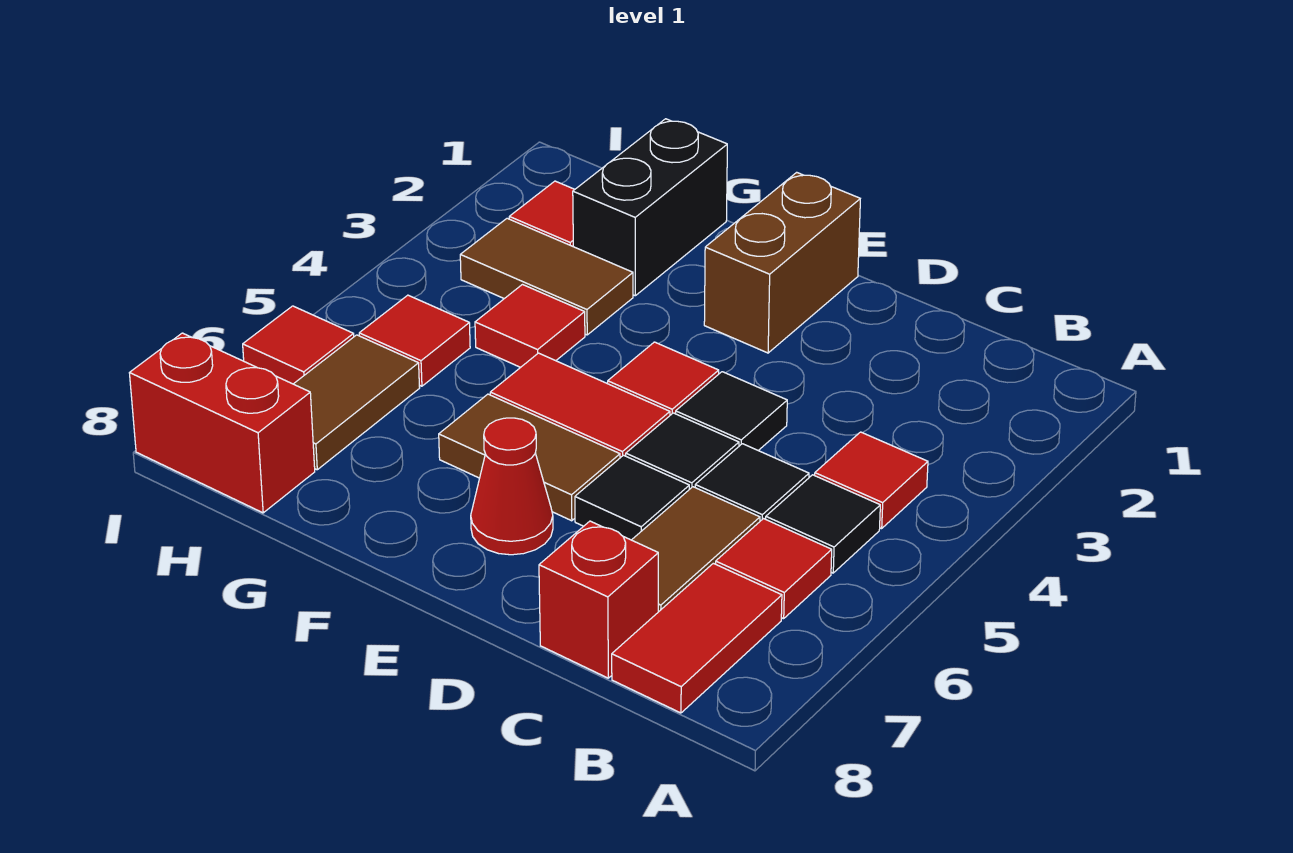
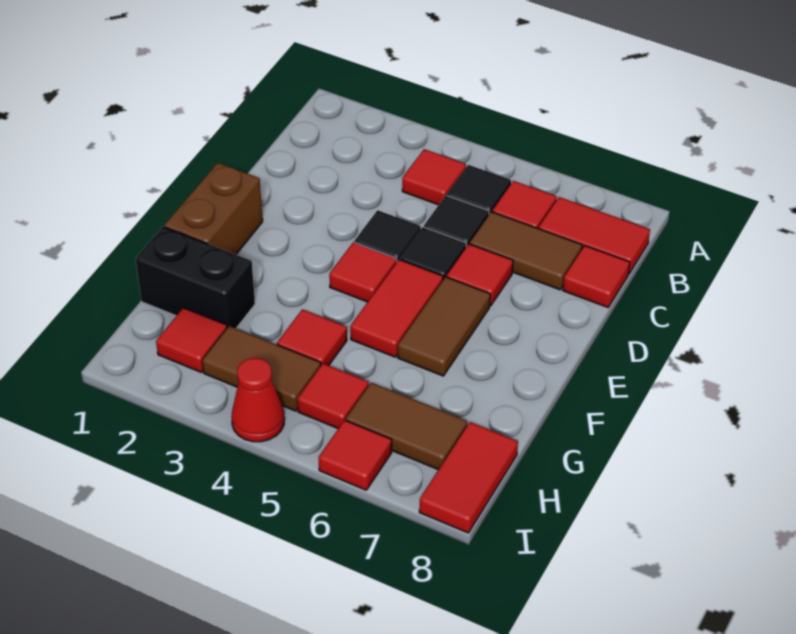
red brick C8 level 1 -> red tile C8 level 1
black tile D6 level 1 -> red tile D6 level 1
brown brick E1:E2 level 1 -> brown brick E1:F1 level 1
red cone E7 level 1 -> red cone I4 level 1
brown tile G3:H3 level 1 -> brown tile H3:H4 level 1
red brick H8:I8 level 1 -> red tile H8:I8 level 1

